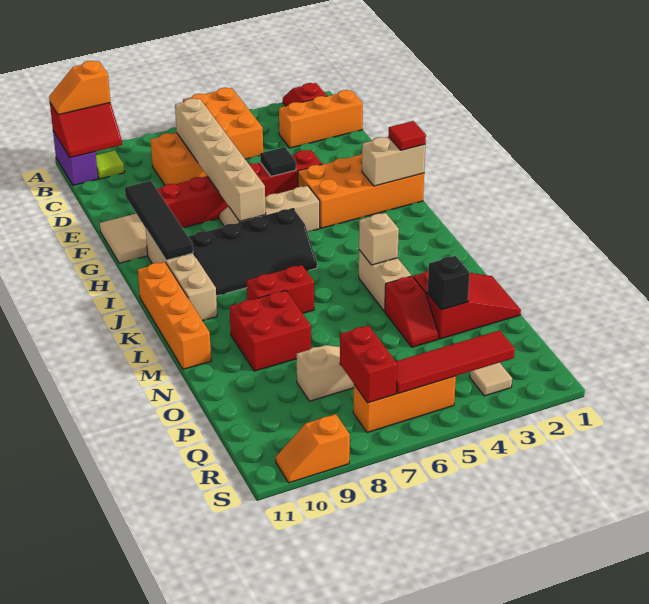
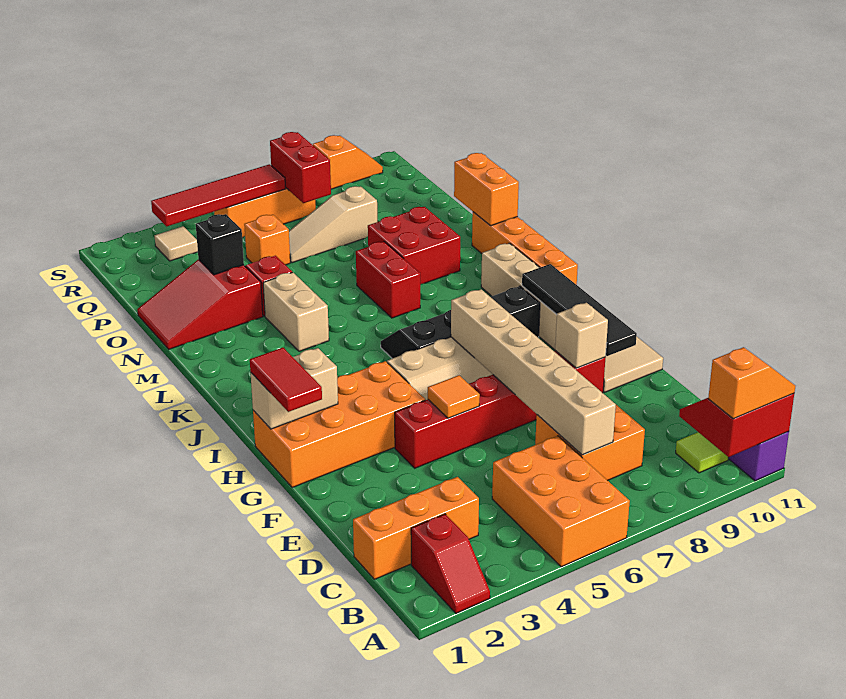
black tile F5 level 2 -> orange tile F5 level 2
red tile H1 level 3 -> red tile G1:H1 level 3
tan brick L4 level 2 -> tan brick F9 level 2
red brick L7:L8 level 1 -> red brick L7:M7 level 1
none -> orange brick M11:N11 level 2
none -> orange brick P5 level 1

